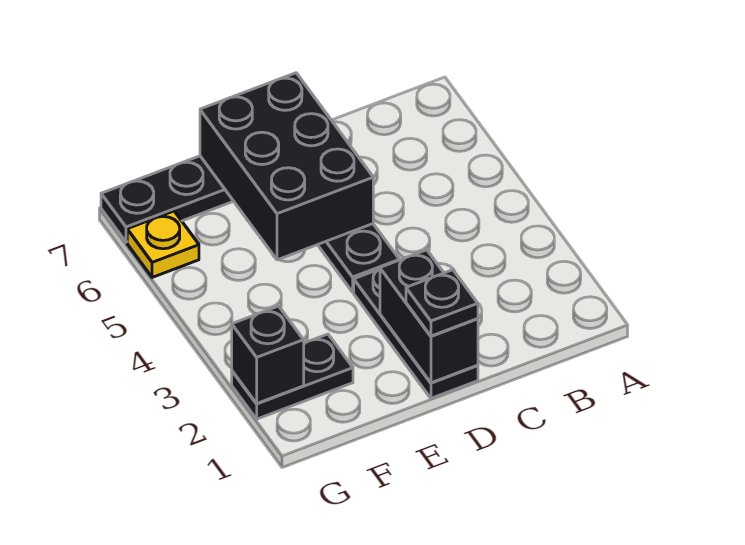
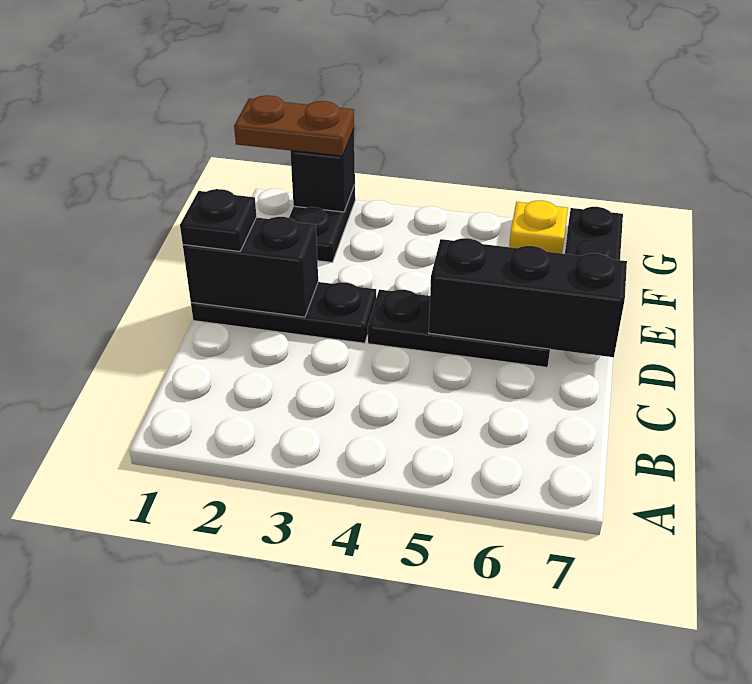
black brick D5:E7 level 2 -> black brick D5:D7 level 2
none -> brown plate G1:G2 level 3

